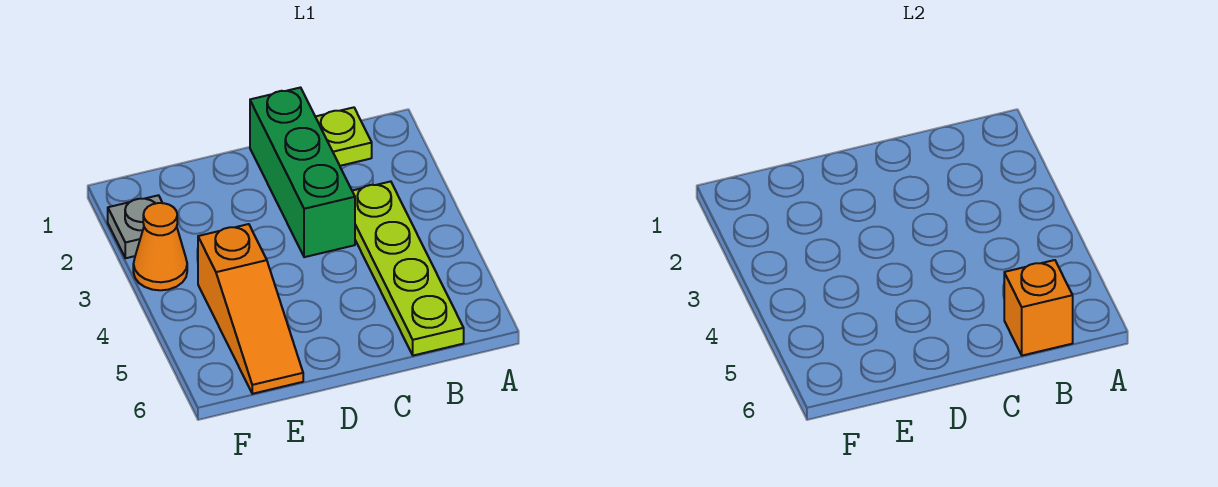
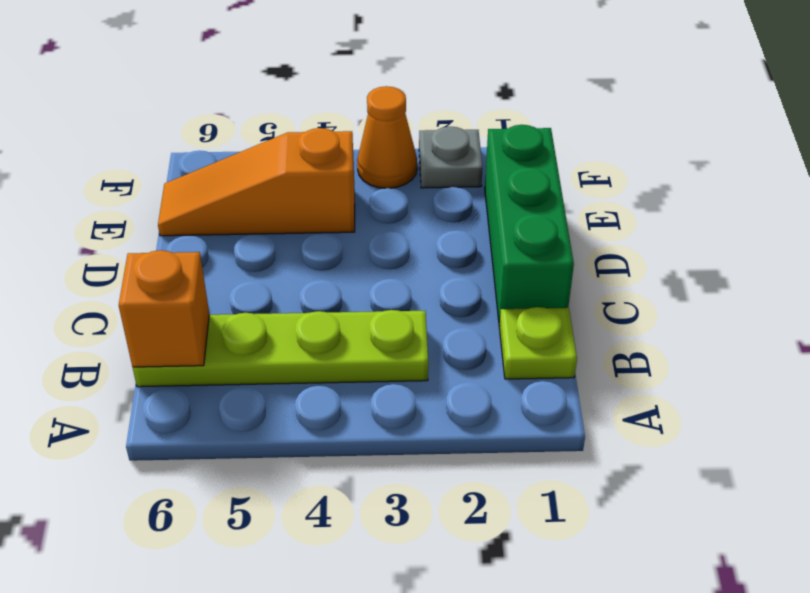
green brick C1:C3 level 1 -> green brick C1:E1 level 1

